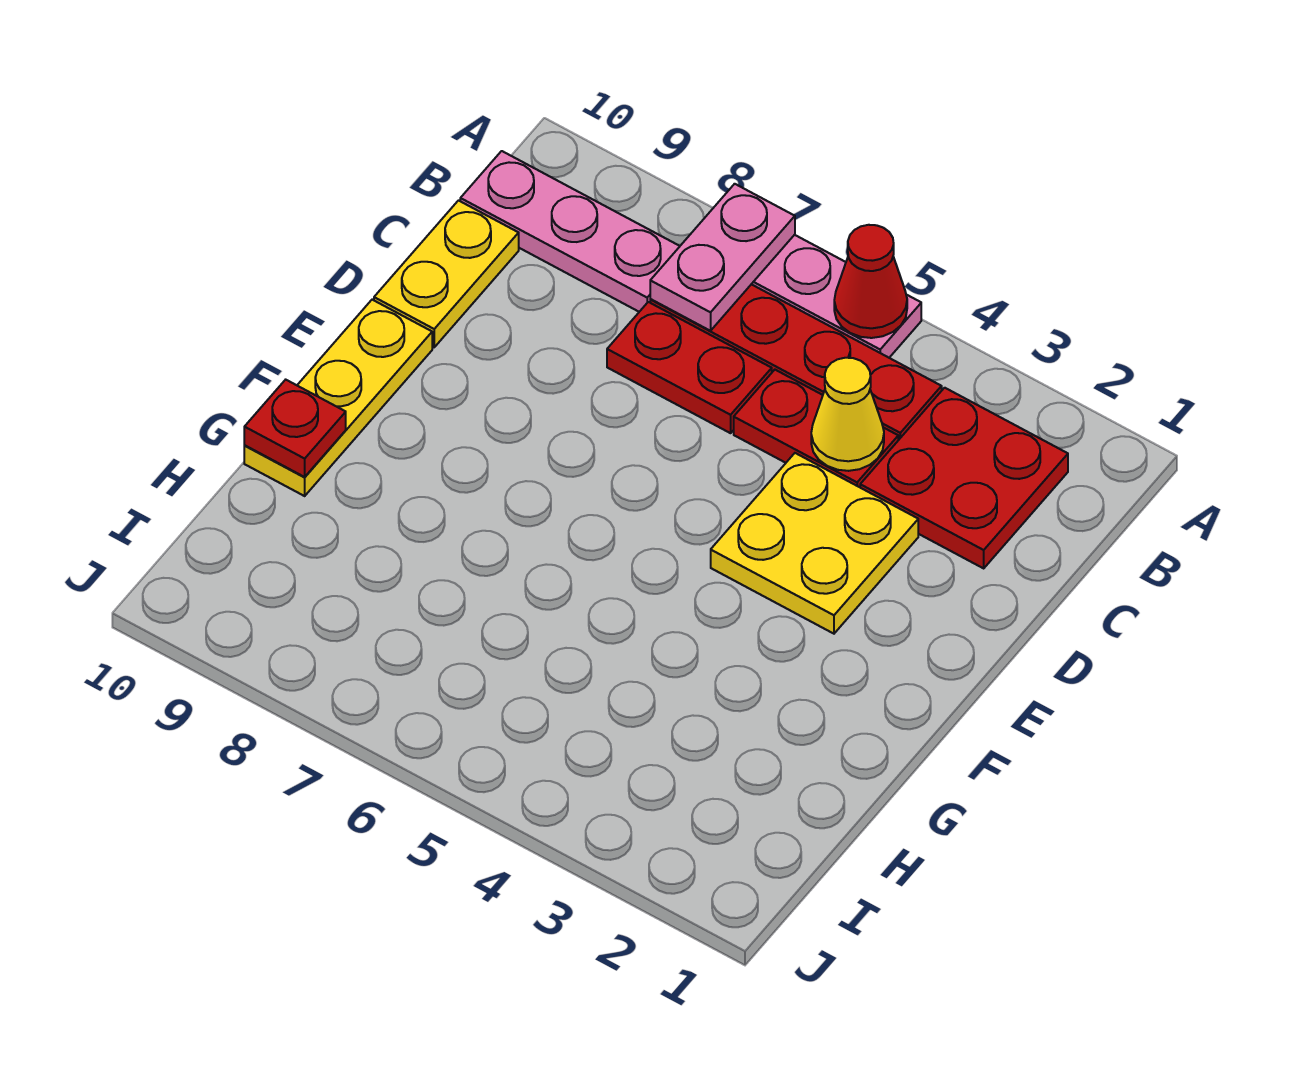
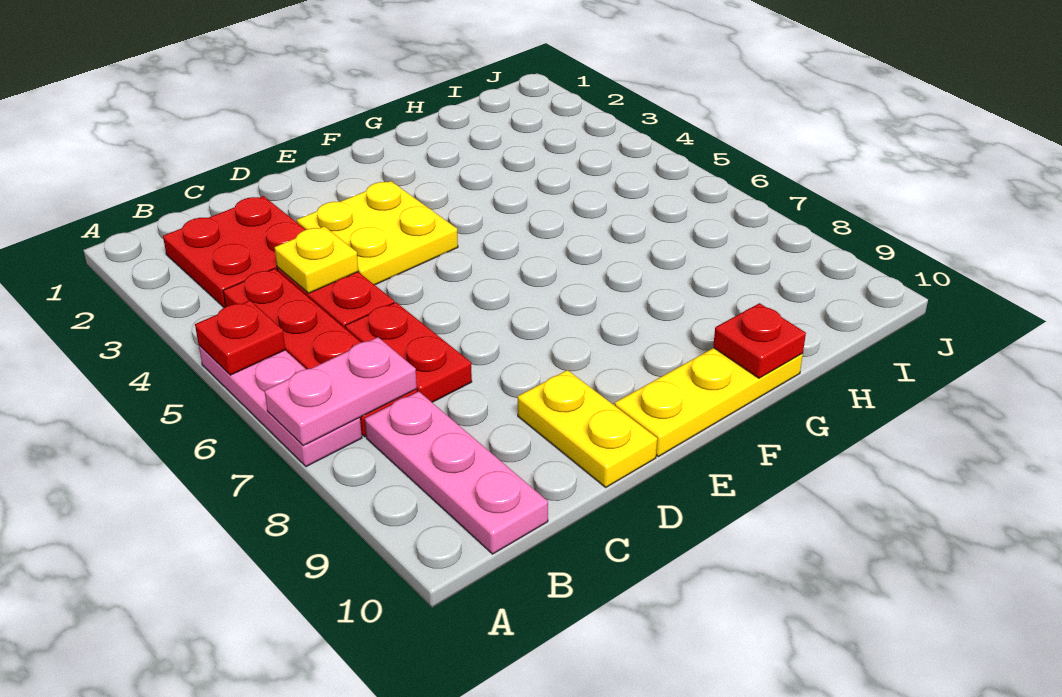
red cone A5 level 2 -> red plate A5 level 2
yellow cone C4 level 2 -> yellow plate C4 level 2
yellow plate C10:D10 level 1 -> yellow plate D9:D10 level 1

